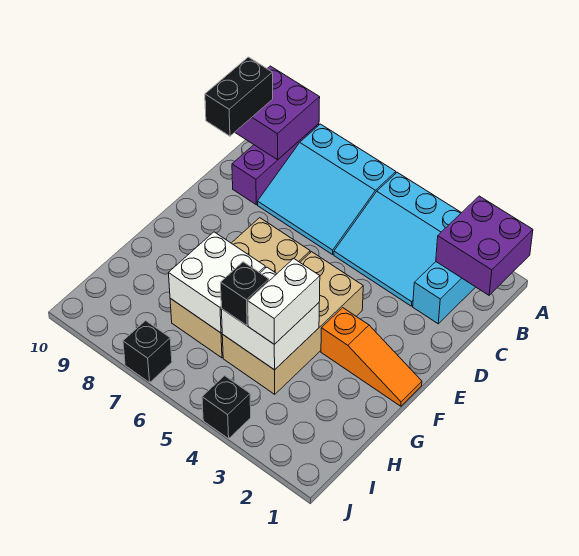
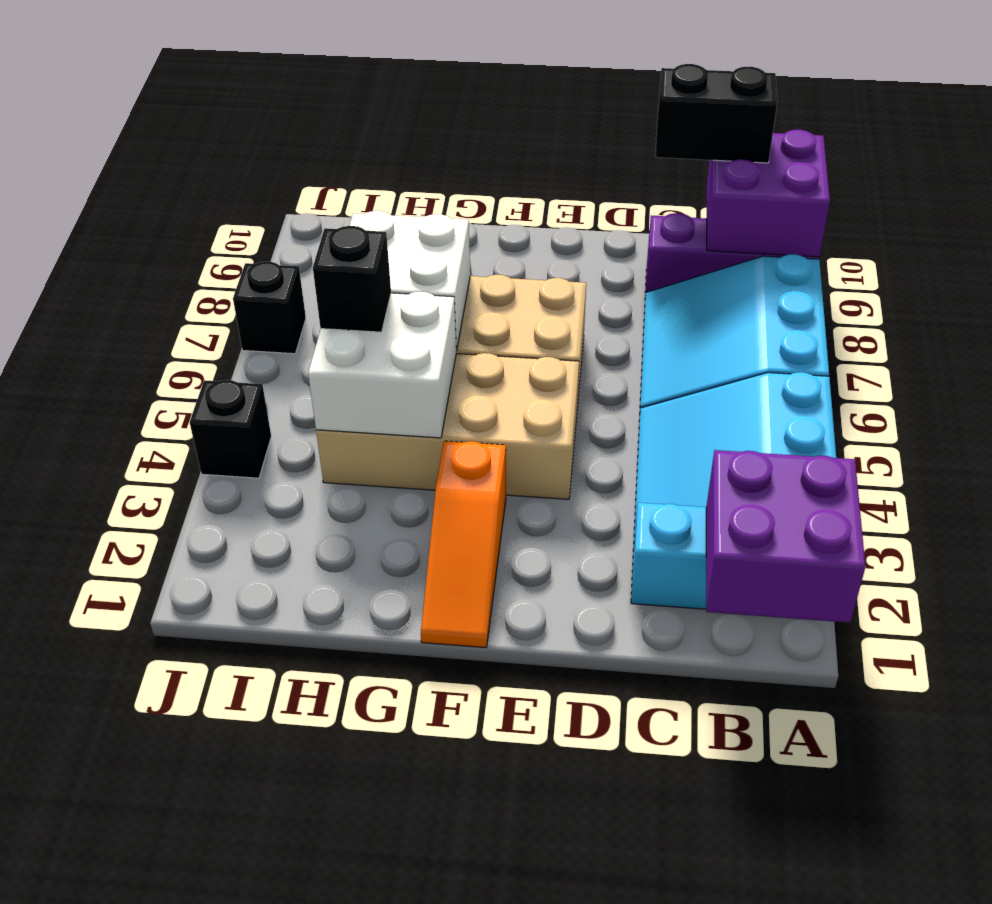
white brick G4:H4 level 3 -> none

